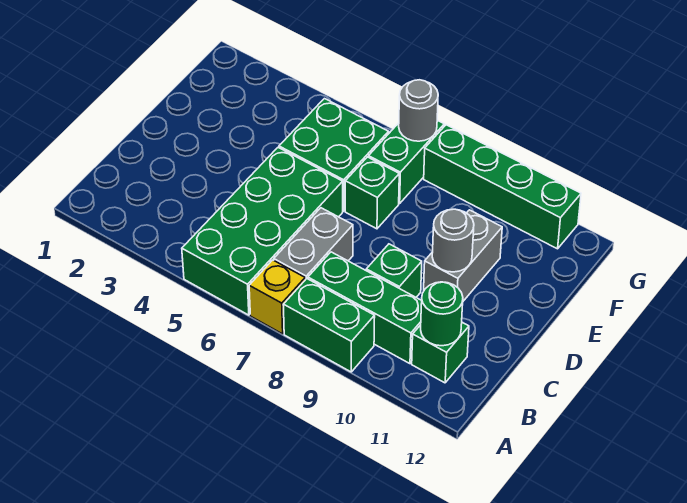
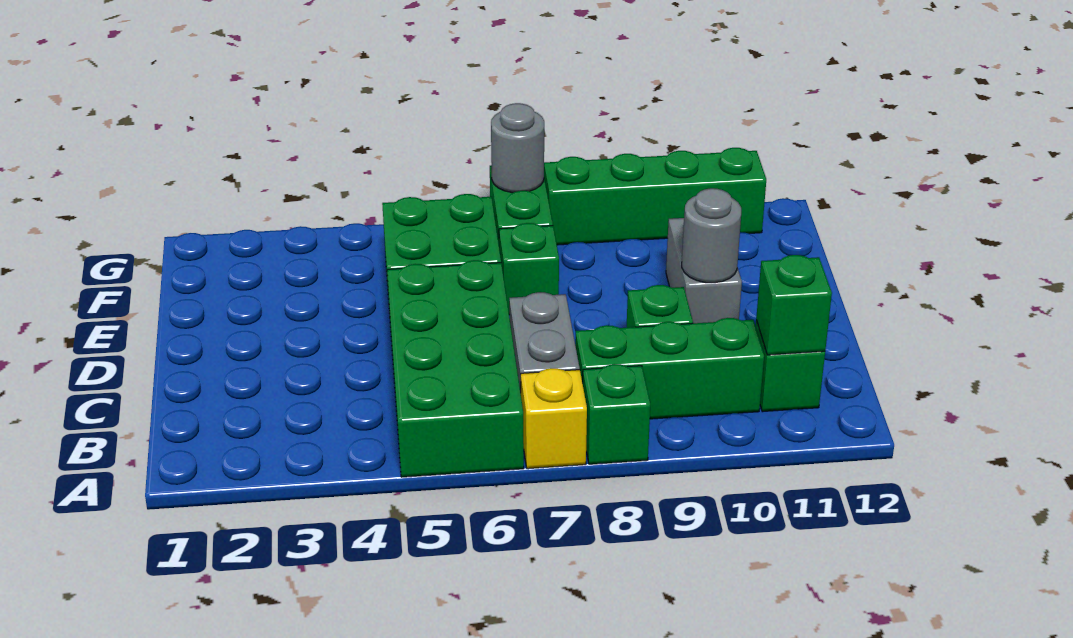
green brick A8:A9 level 1 -> green brick A8 level 1
green round brick B11 level 2 -> green brick B11 level 2

